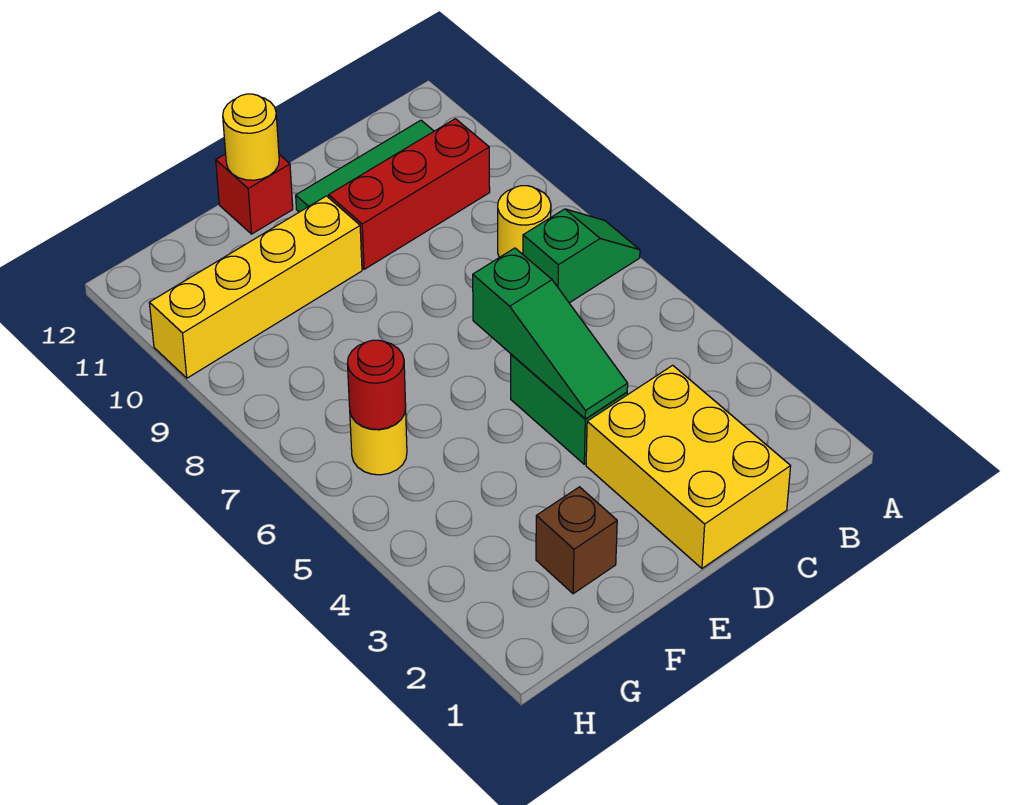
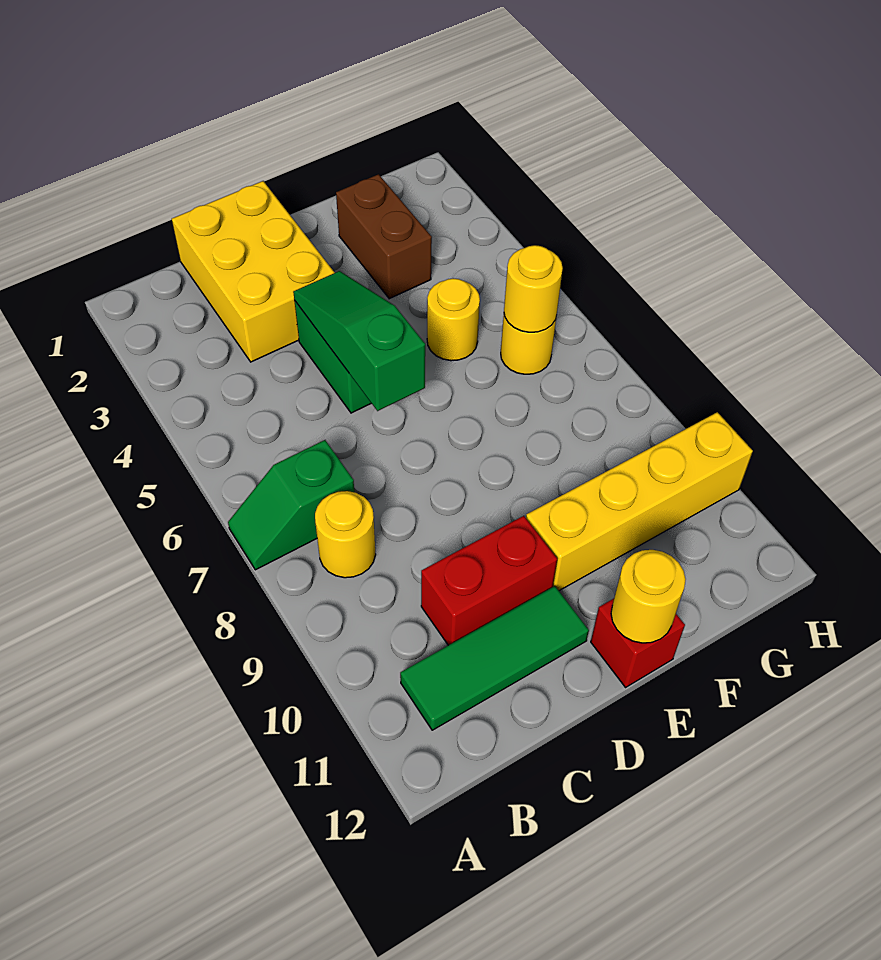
red brick B10:D10 level 1 -> red brick C10:D10 level 1
brown brick F2 level 1 -> brown brick F2:F3 level 1
none -> yellow round brick F5 level 1
red round brick G6 level 2 -> yellow round brick G6 level 2

